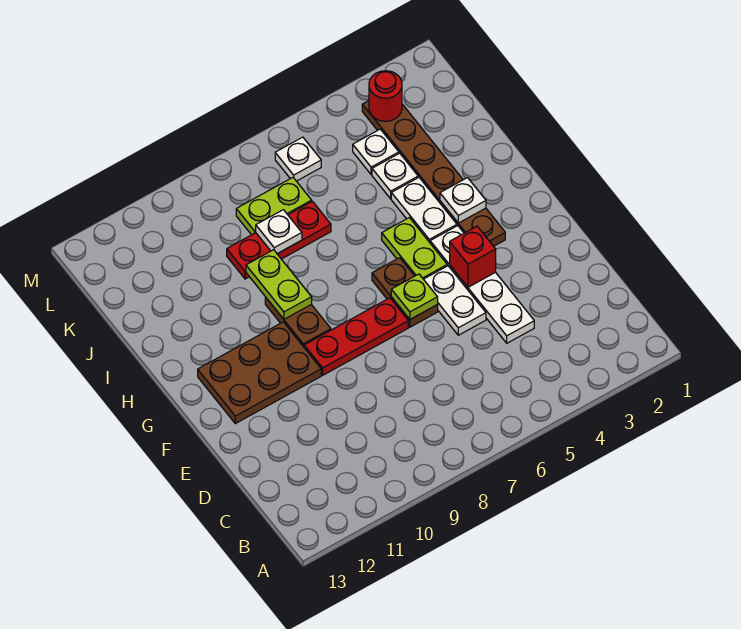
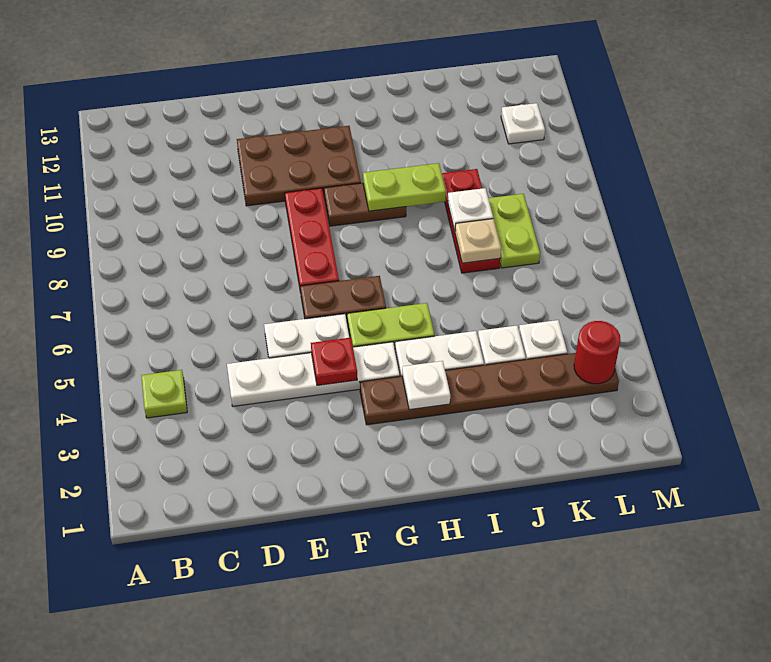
red brick F4 level 2 -> red plate F4 level 2
lime plate F6 level 2 -> lime plate B4 level 1
brown plate F10:G12 level 1 -> brown plate E10:G11 level 1
none -> tan plate J7 level 2
white plate L6 level 1 -> white plate L11 level 1

